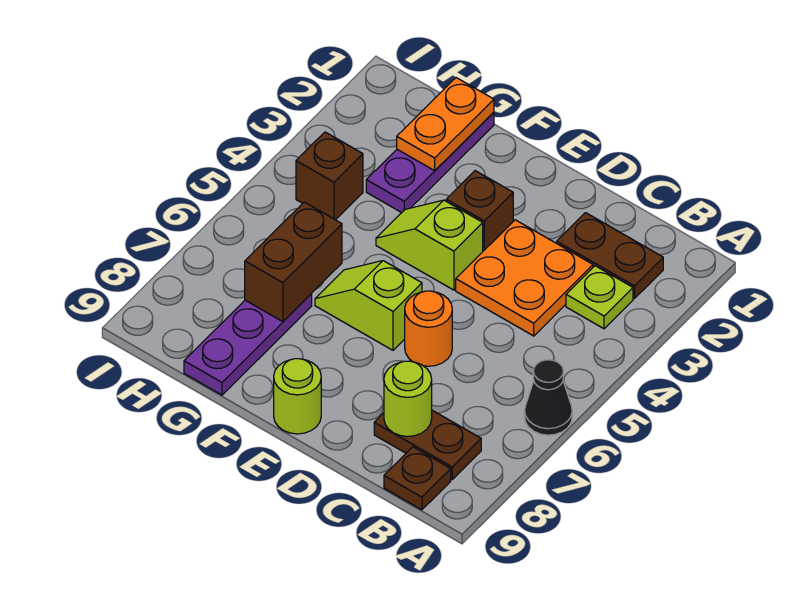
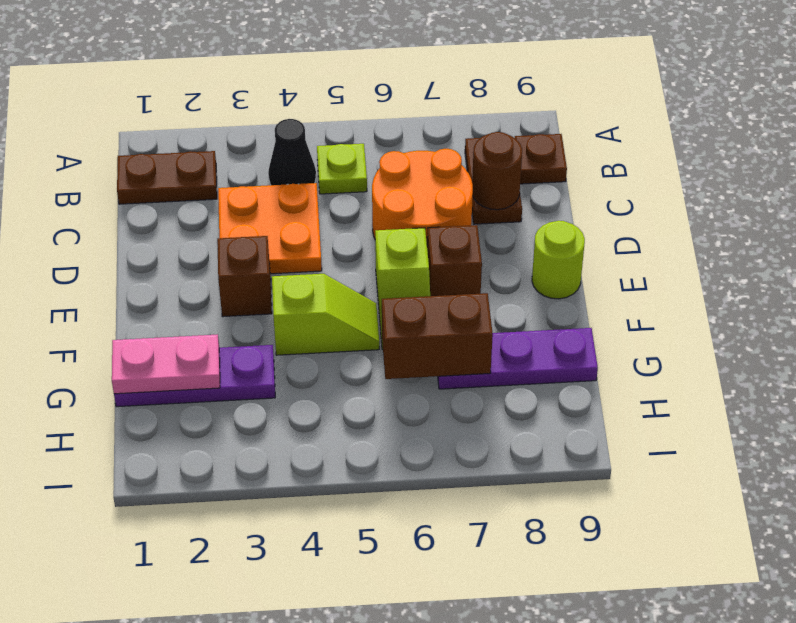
black cone A6 level 1 -> black cone B4 level 1
brown plate B2:C2 level 1 -> brown plate B1:B2 level 1
lime plate B3 level 1 -> lime plate B5 level 1
lime round brick C8 level 2 -> brown round brick C8 level 2
orange round brick D6 level 1 -> orange round brick C6:D7 level 1
lime slope E4:F4 level 1 top E -> lime slope F4:F5 level 1 top 4
orange plate G1:G2 level 2 -> pink plate G1:G2 level 2
brown brick H4 level 1 -> brown brick E7 level 1

